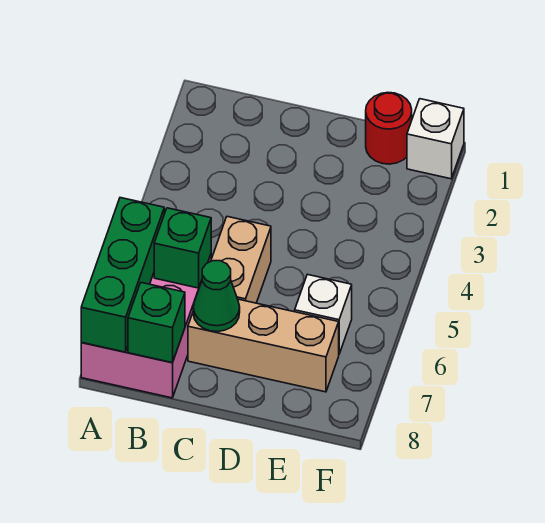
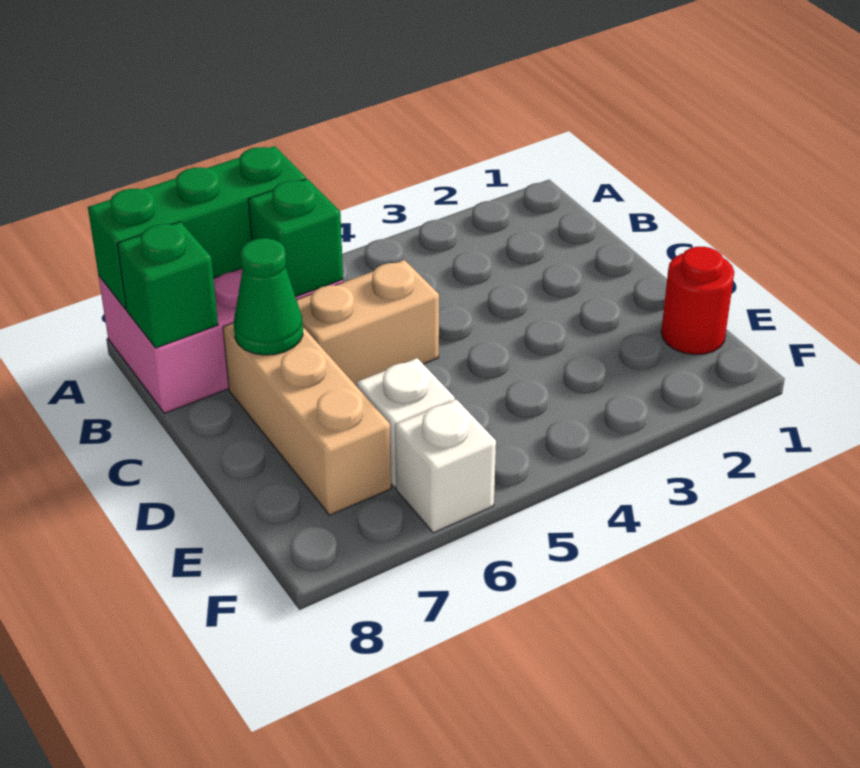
white brick F1 level 1 -> white brick F6 level 1

